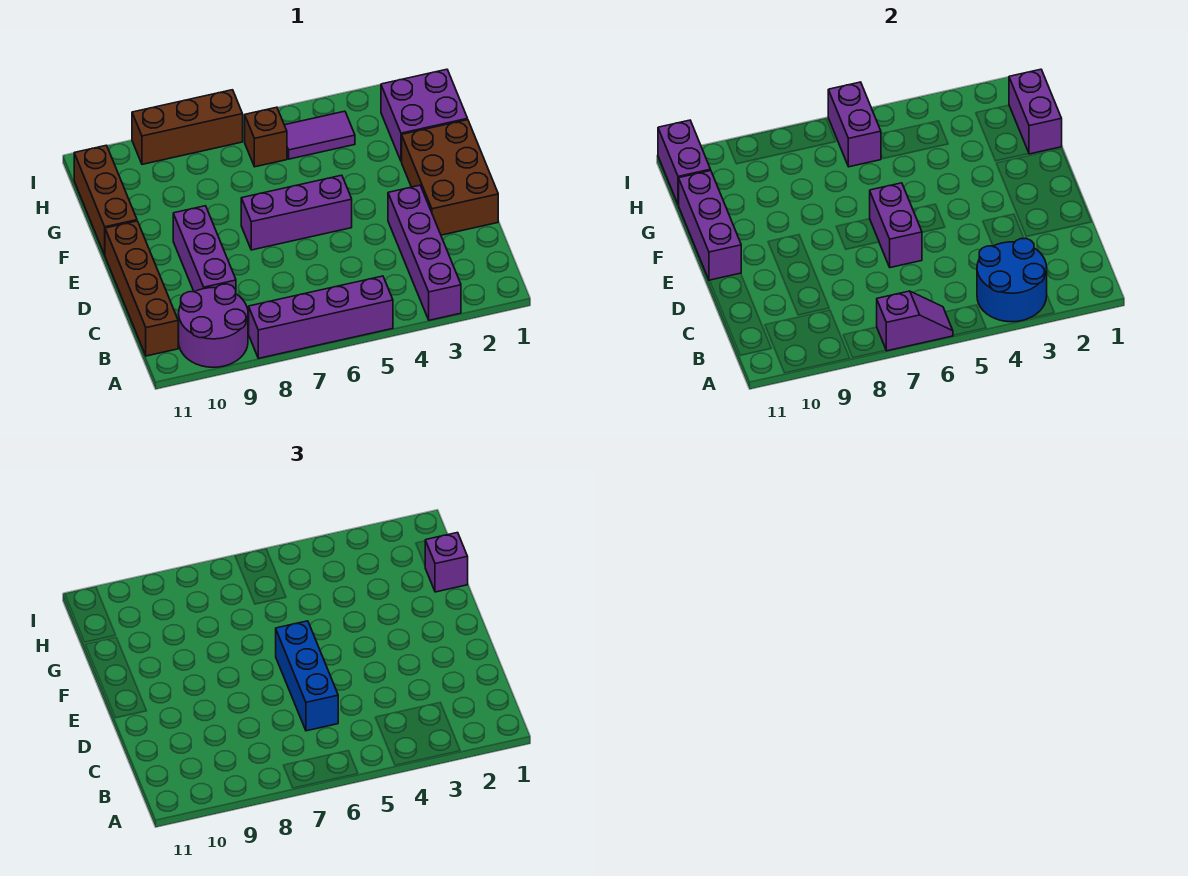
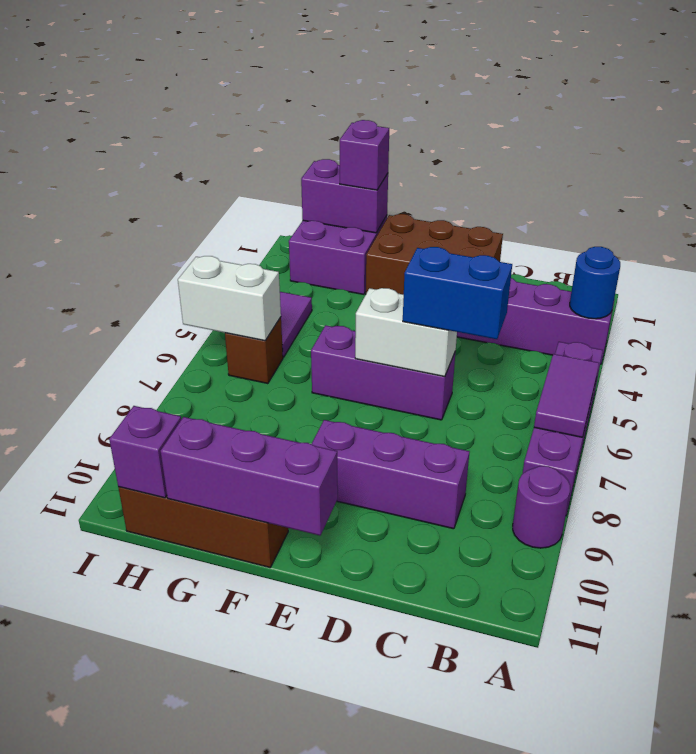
blue round brick A3:B4 level 2 -> blue round brick A3 level 2
purple slope A6:A7 level 2 top 7 -> purple tile A6:A7 level 2
purple round brick A9:B10 level 1 -> purple round brick A9 level 1
brown brick B11:E11 level 1 -> none
blue brick C6:E6 level 3 -> blue brick C6:D6 level 3
purple brick D6:E6 level 2 -> white brick D6:E6 level 2
purple brick E5:E7 level 1 -> purple brick D6:F6 level 1
purple brick H6:I6 level 2 -> white brick H6:I6 level 2
purple brick H11:I11 level 2 -> purple brick H11 level 2
brown brick I7:I9 level 1 -> none

